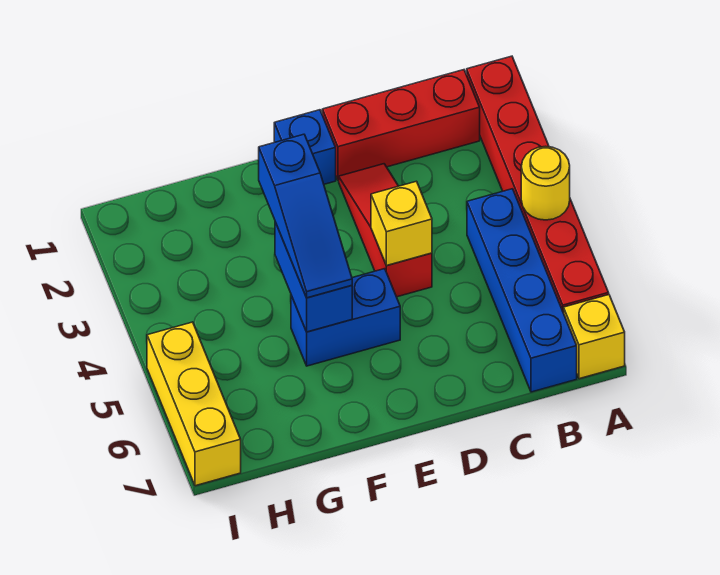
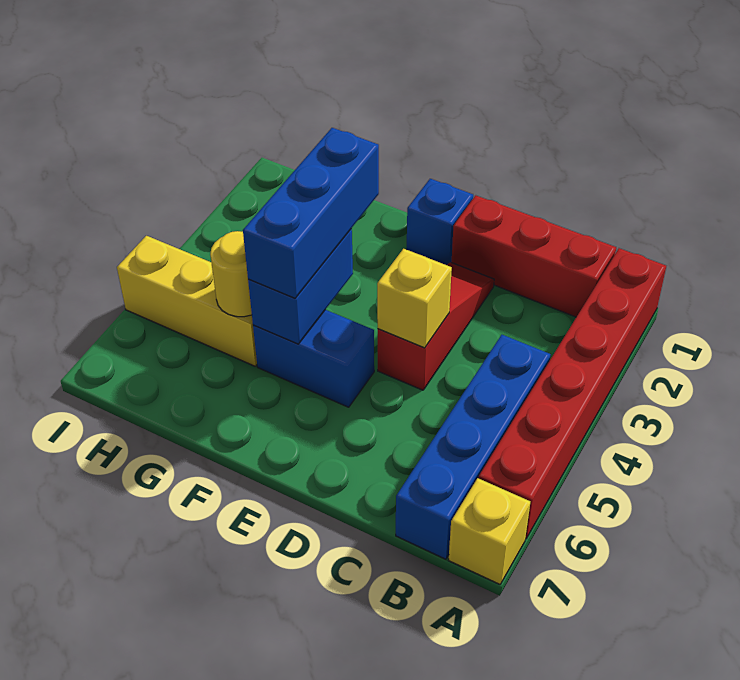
yellow round brick A4 level 2 -> yellow round brick G5 level 2
blue slope F3:F5 level 3 top 3 -> blue brick F3:F5 level 3
yellow brick I5:I7 level 1 -> yellow brick G5:I5 level 1

